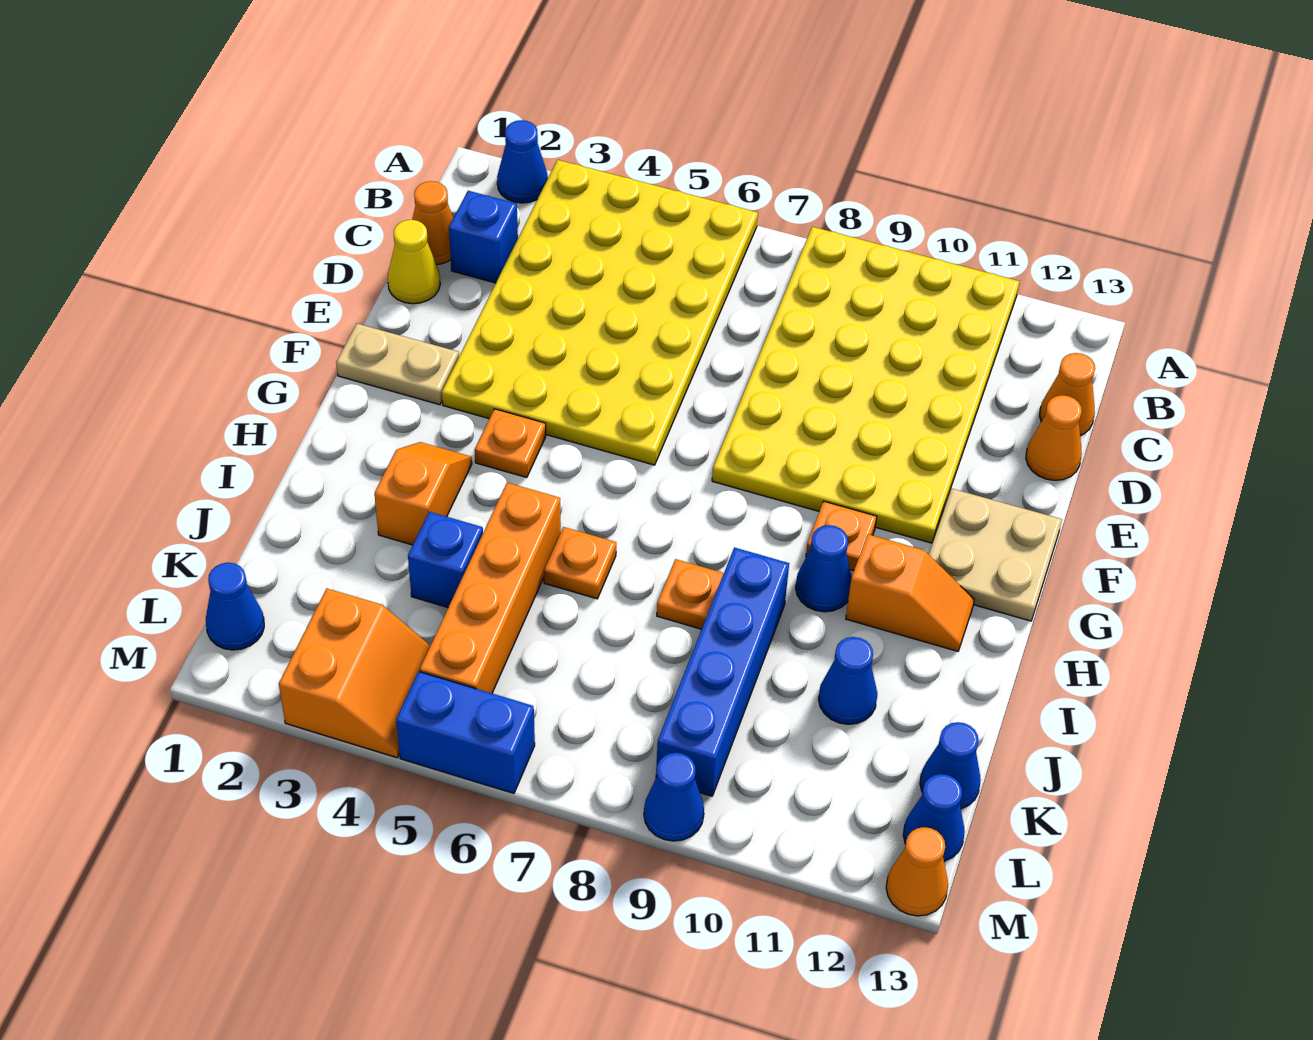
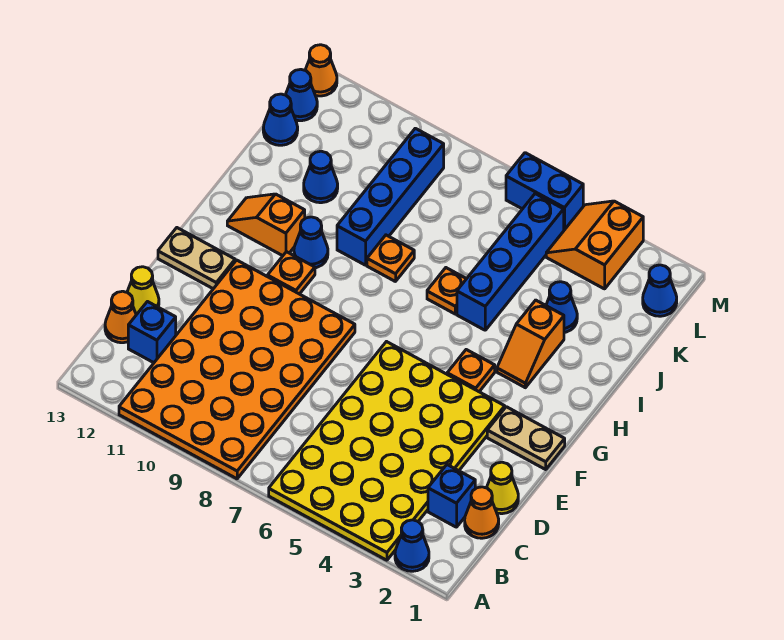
yellow plate A8:F11 level 1 -> orange plate A8:F11 level 1
orange cone D13 level 1 -> yellow cone D13 level 1
tan plate F12:G13 level 1 -> tan plate F12:F13 level 1
orange brick I5:L5 level 1 -> blue brick I5:L5 level 1
blue brick J4 level 1 -> blue brick C12 level 1
blue cone M9 level 1 -> blue cone J3 level 1

